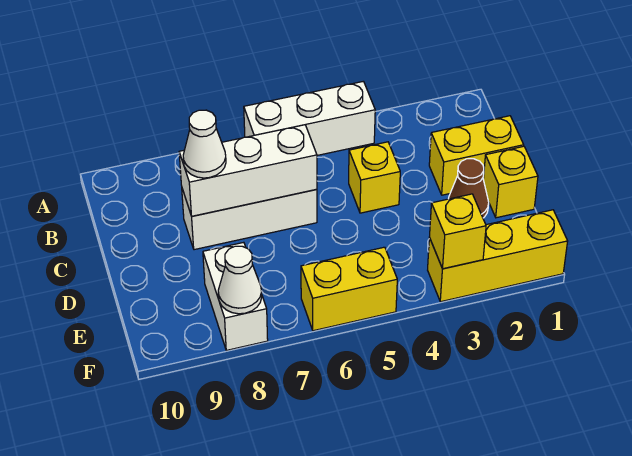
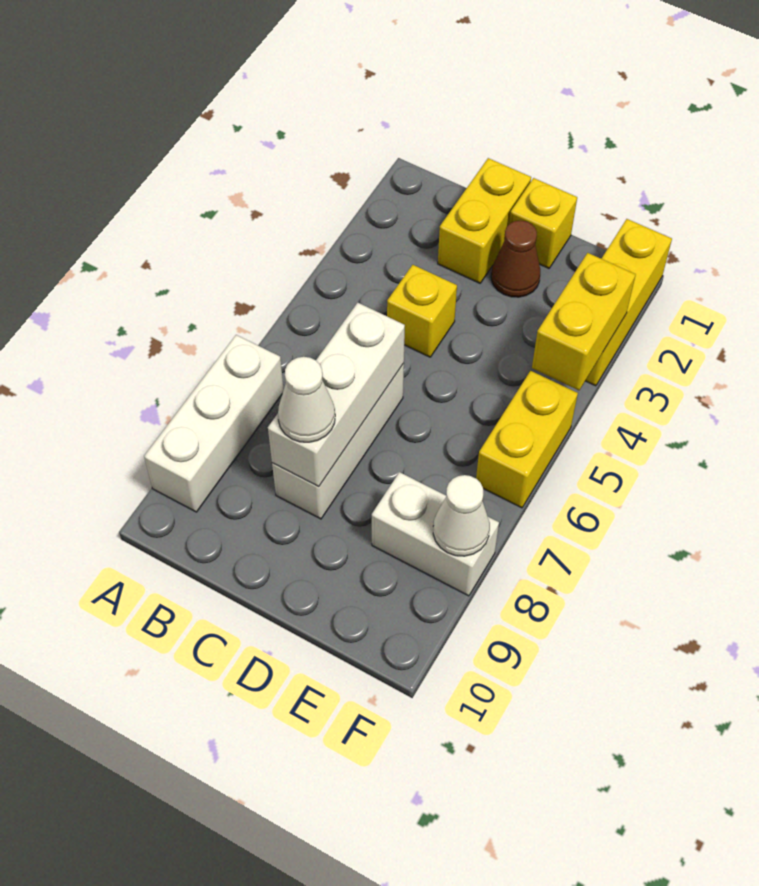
white brick A4:A6 level 1 -> white brick A7:A9 level 1
yellow brick F3 level 2 -> yellow brick F3:F4 level 2

